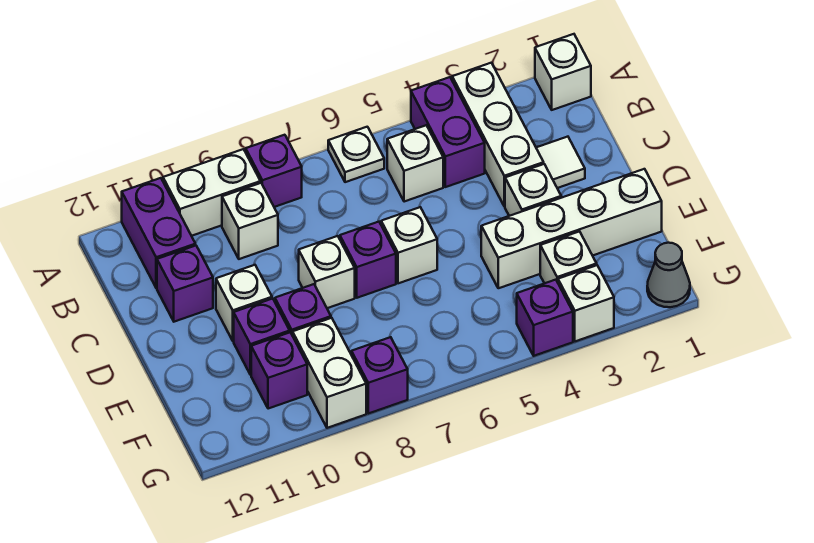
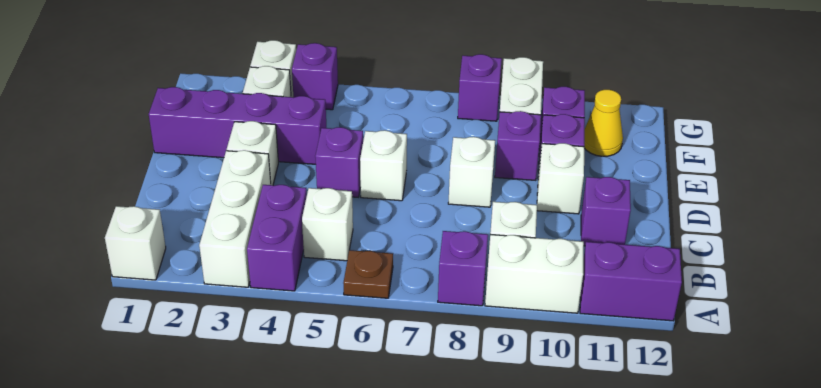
white plate A6 level 1 -> brown plate A6 level 1
purple brick A11:B11 level 1 -> purple brick A11:A12 level 1
white tile C2 level 1 -> none
purple brick D7 level 1 -> purple brick D5 level 1
white brick E1:E4 level 1 -> purple brick E1:E4 level 1
none -> yellow cone F11 level 1
grey cone G1 level 1 -> none

